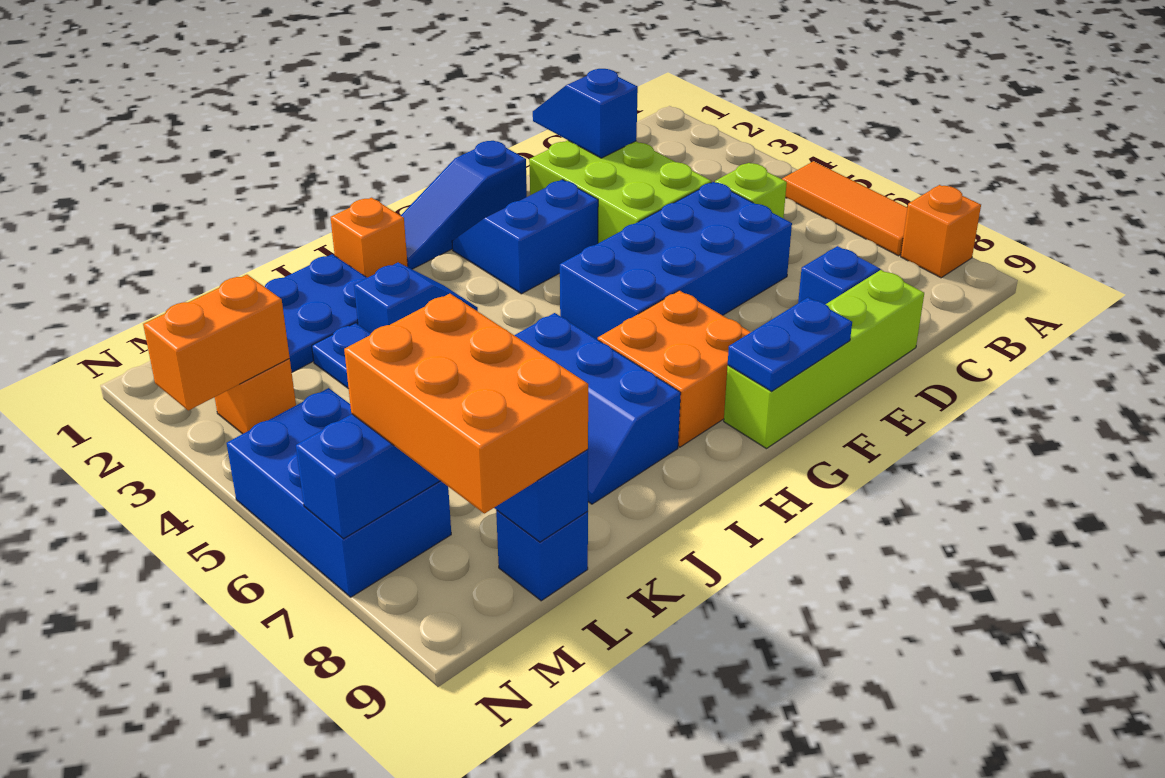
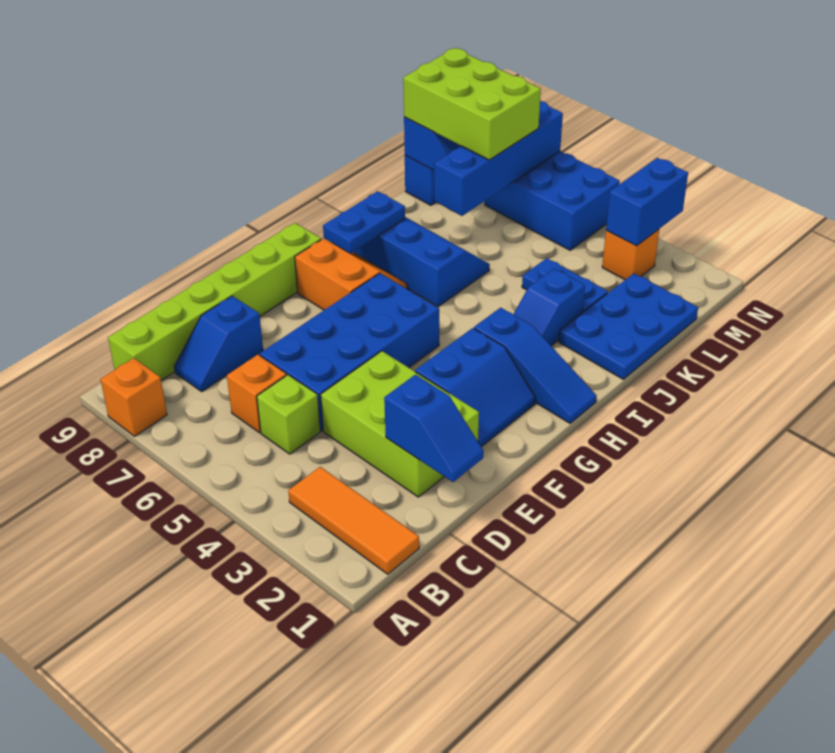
orange tile A5:A7 level 1 -> orange tile B1:B3 level 1
lime brick D9:G9 level 1 -> lime brick B9:G9 level 1
blue slope F1:H1 level 1 top F -> blue slope H1:H3 level 1 top 3
blue plate F9:G9 level 2 -> blue plate H8:I8 level 2
orange brick G7:H8 level 1 -> orange slope G7:H8 level 1 top G
orange brick I1 level 1 -> orange brick C6 level 1
orange brick L7:M9 level 3 -> lime brick L7:M9 level 3
orange brick M3:N3 level 2 -> blue brick M3:N3 level 2

